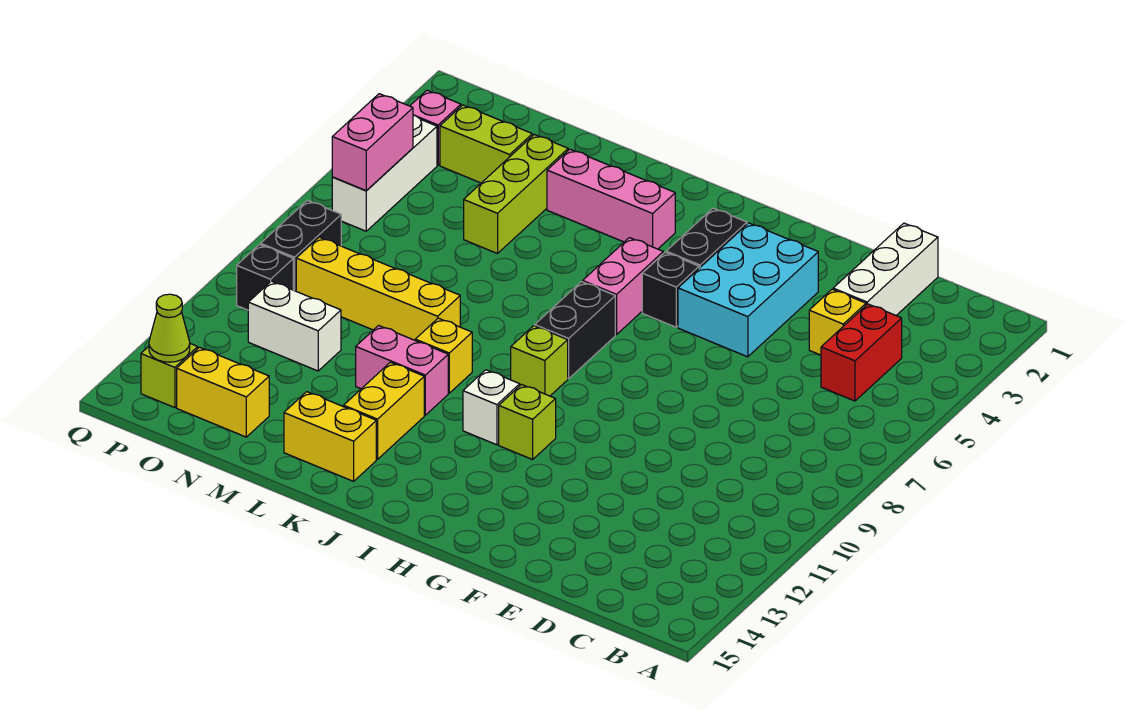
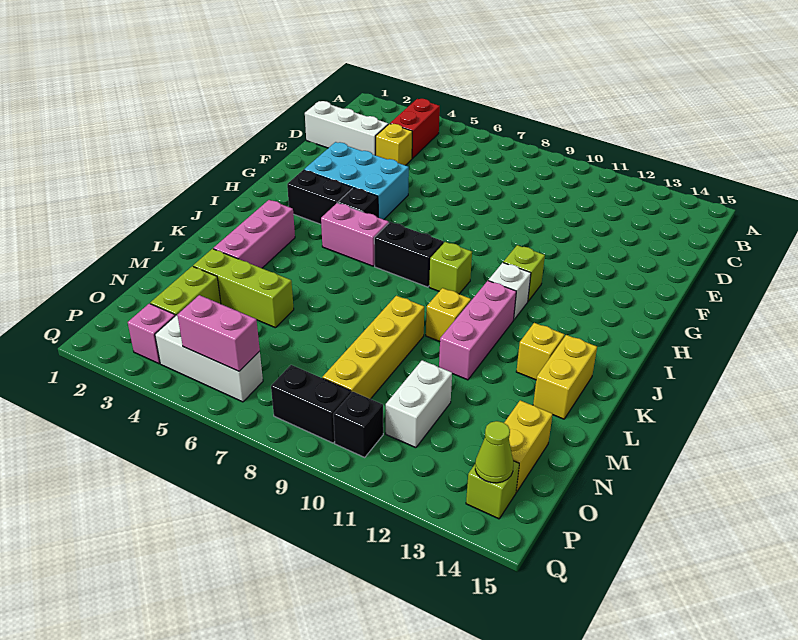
red brick C4:C5 level 1 -> red brick B4:C4 level 1
pink brick K11:L11 level 1 -> pink brick J11:L11 level 1
yellow brick K12:K13 level 1 -> yellow brick K13 level 1

